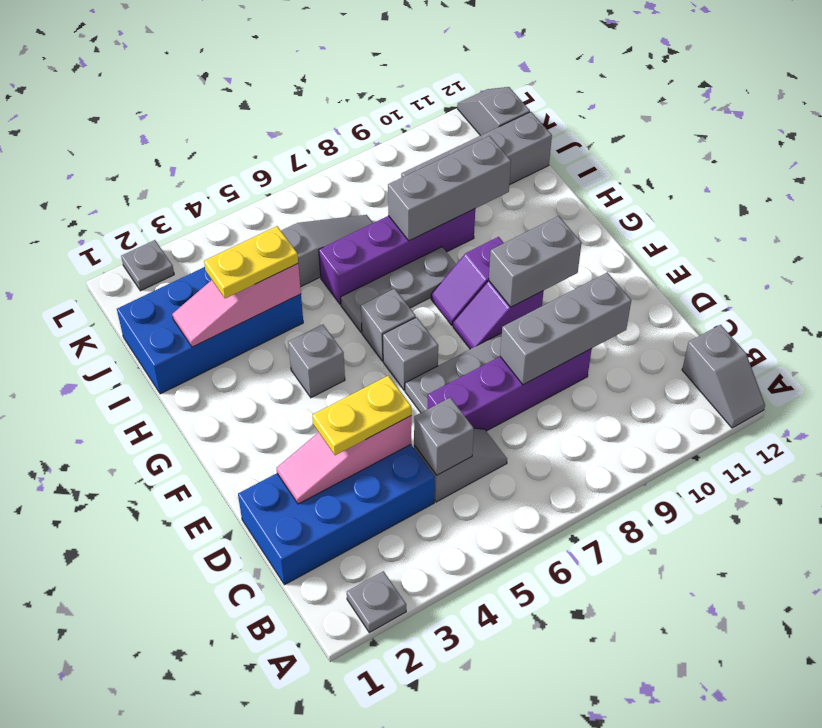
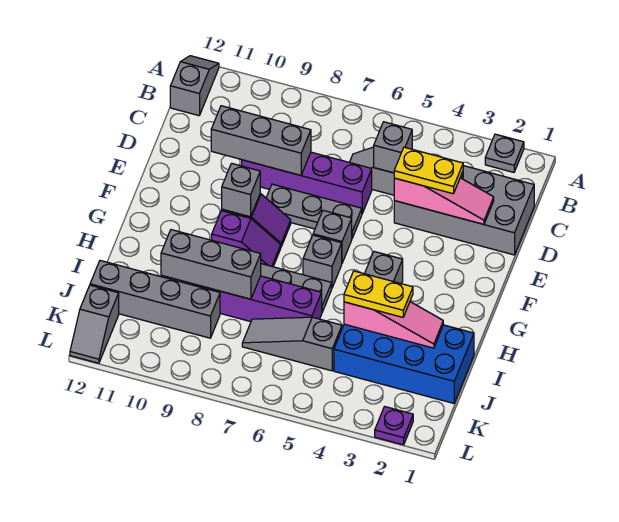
blue brick C1:D4 level 1 -> grey brick C1:D4 level 1
grey brick F9:F10 level 2 -> grey brick F9 level 2
grey plate L2 level 1 -> purple plate L2 level 1

